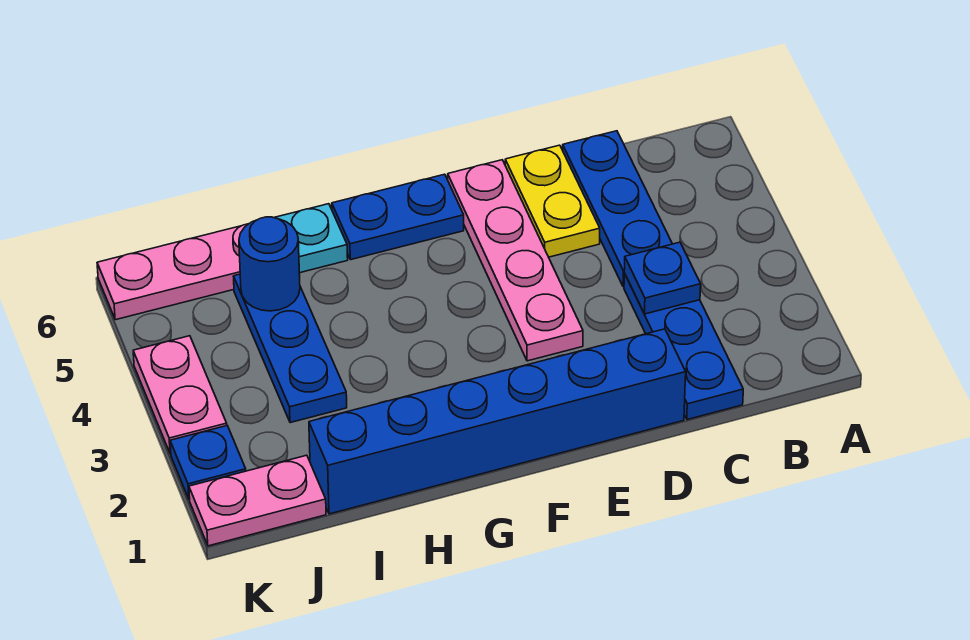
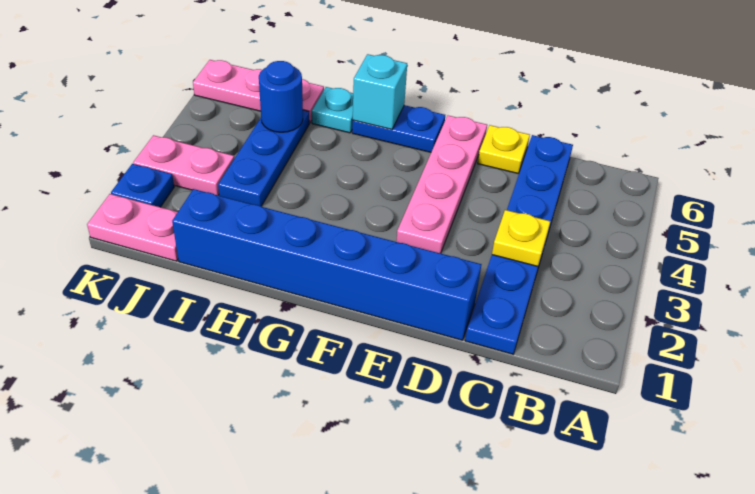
blue plate C3 level 2 -> yellow plate C3 level 2
yellow plate D5:D6 level 1 -> yellow plate D6 level 1
none -> cyan brick G6 level 2
pink plate K3:K4 level 1 -> pink plate J3:K3 level 1

